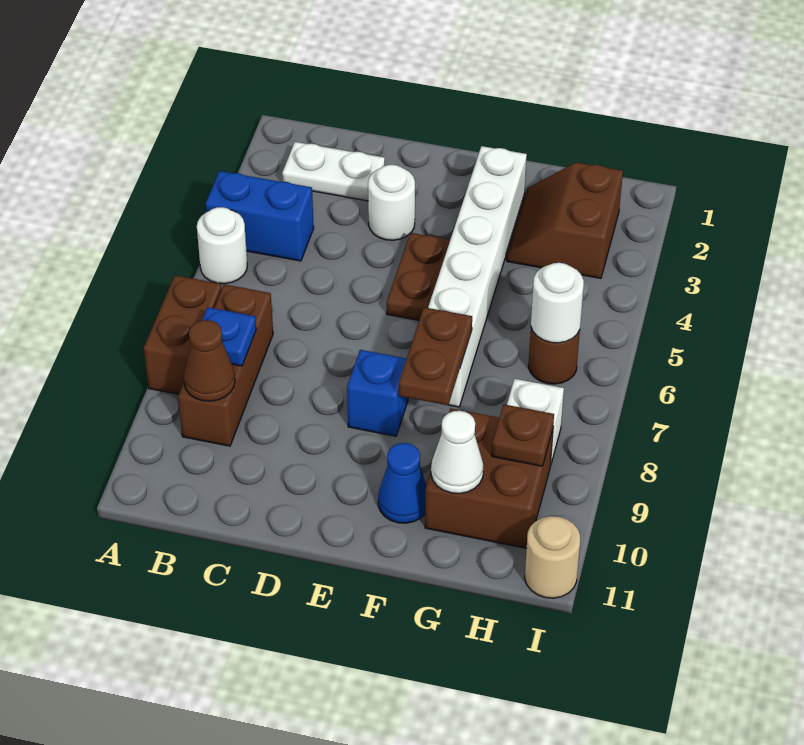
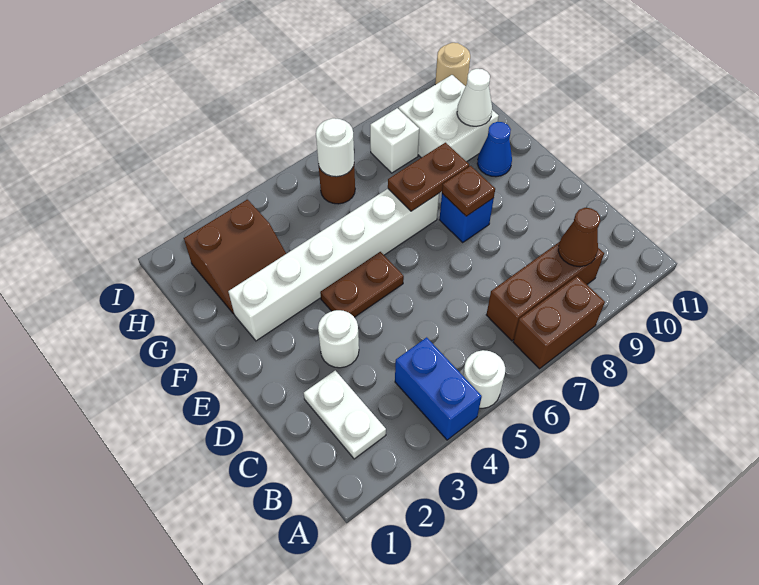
blue plate B8 level 2 -> none
brown brick G9:H10 level 1 -> white brick G9:H10 level 1
brown plate H9 level 2 -> brown plate E8 level 2

